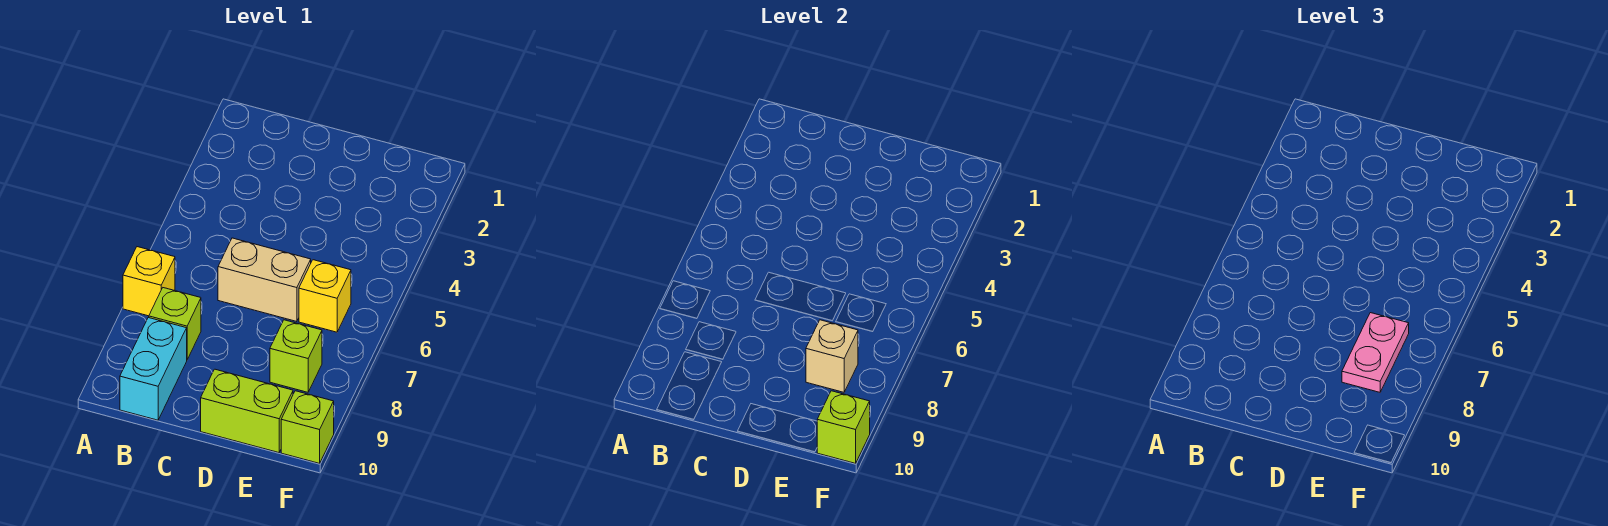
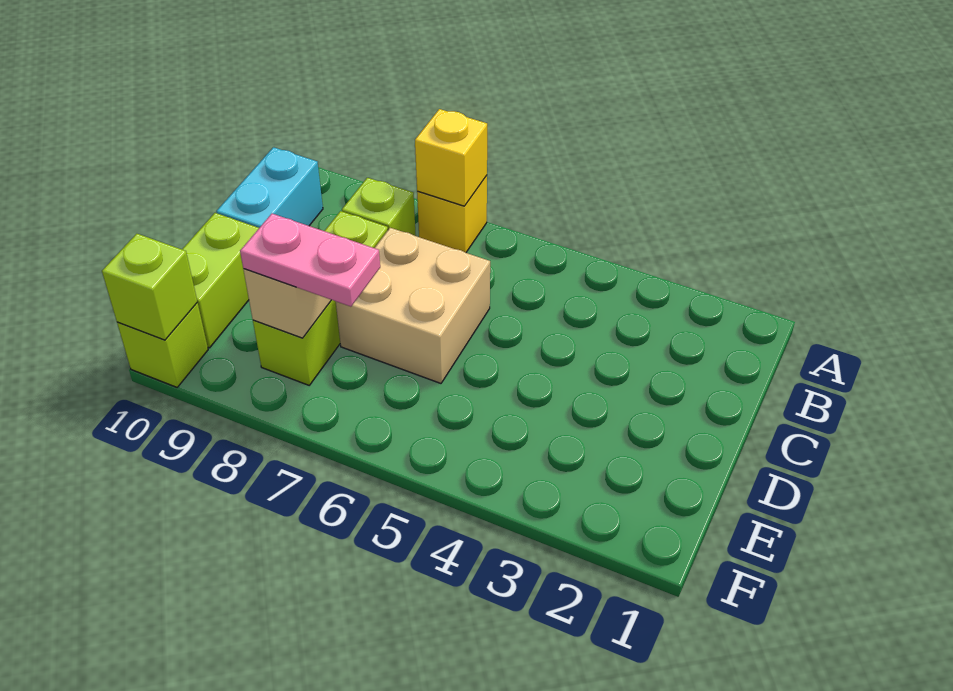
cyan brick B9:B10 level 1 -> cyan brick B10:C10 level 1
tan brick C6:D6 level 1 -> tan brick C6:D7 level 1
yellow brick E6 level 1 -> yellow brick A7 level 2
lime brick E8 level 1 -> lime brick C8:E8 level 1

